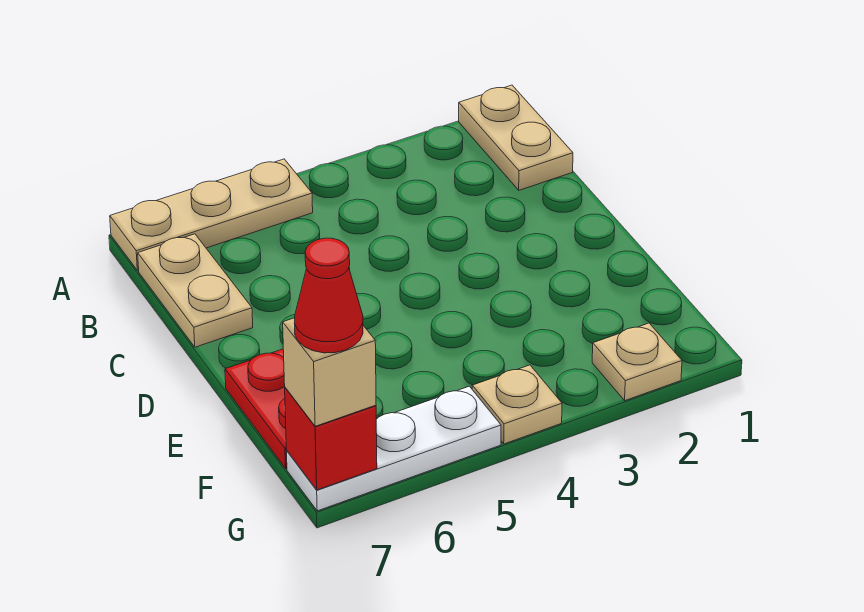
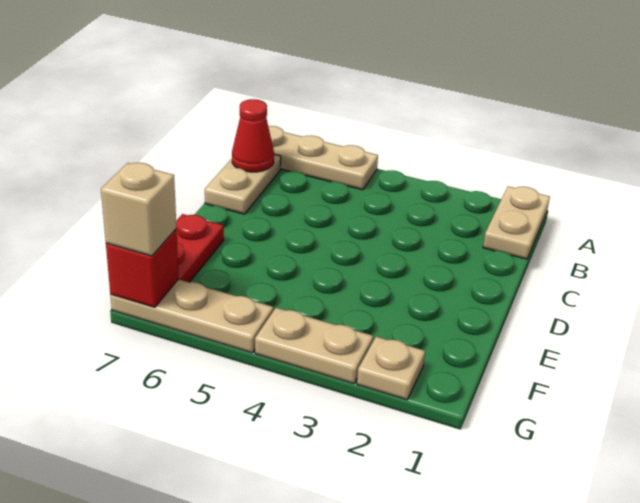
tan plate G4 level 1 -> tan plate G3:G4 level 1
white plate G5:G7 level 1 -> tan plate G5:G7 level 1
red cone G7 level 4 -> red cone B7 level 2

